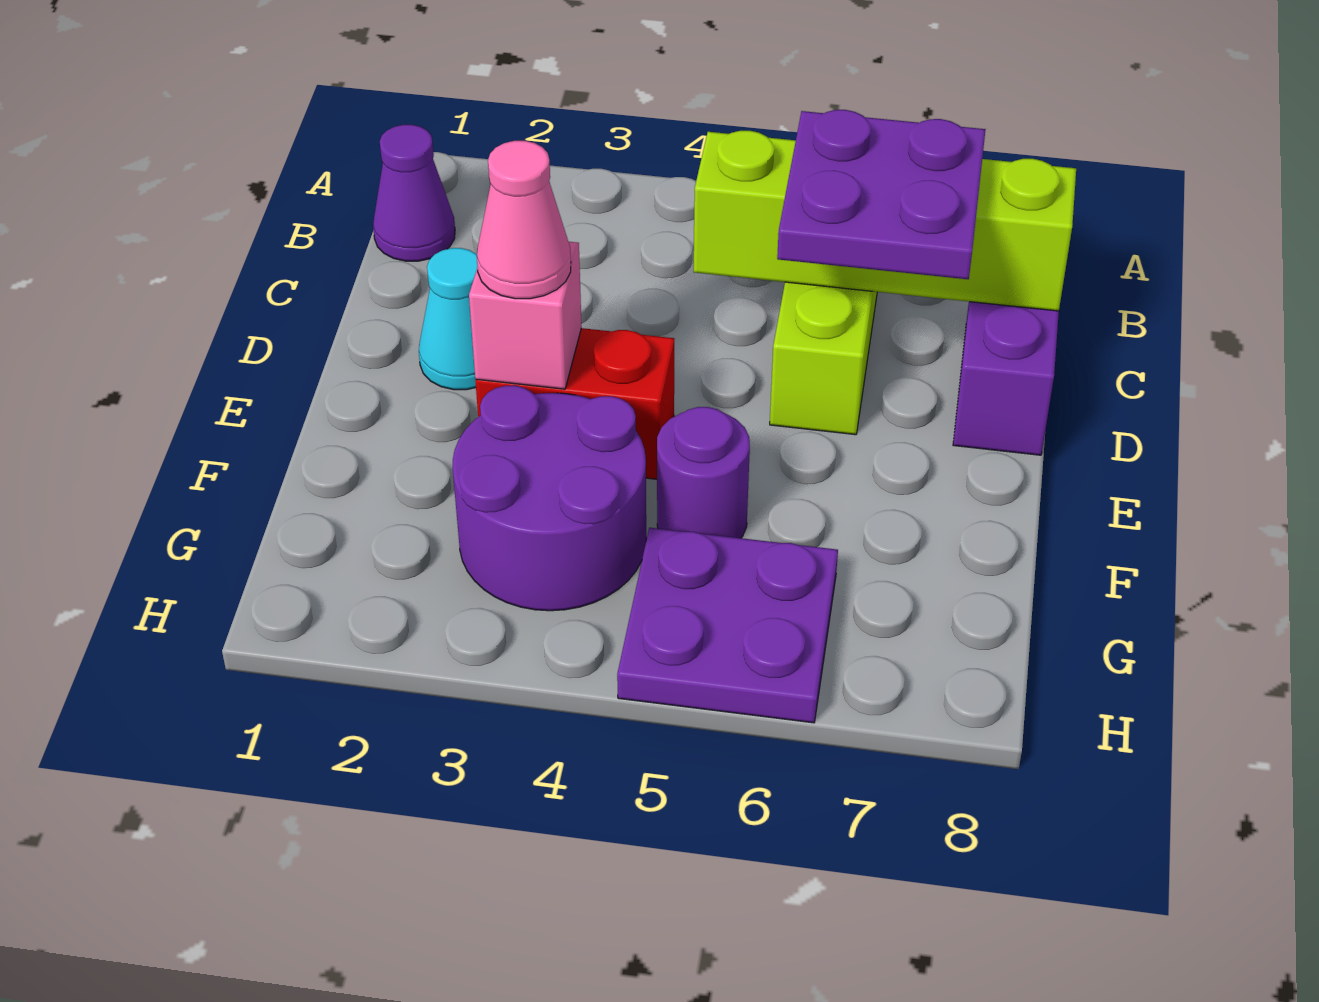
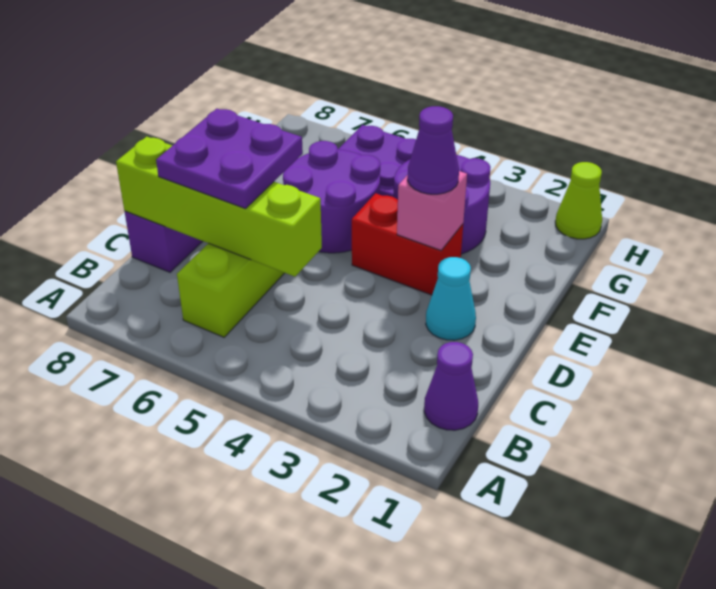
pink cone E3 level 3 -> purple cone E3 level 3
purple round brick F5 level 1 -> purple round brick E5:F6 level 1
none -> lime cone H1 level 1

